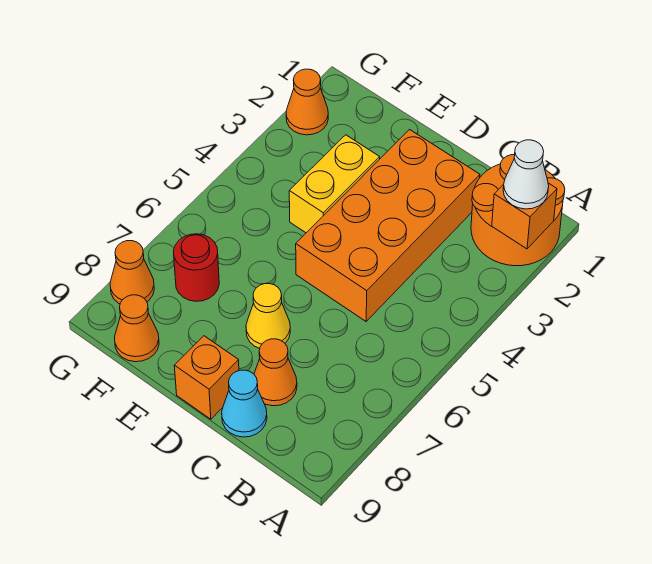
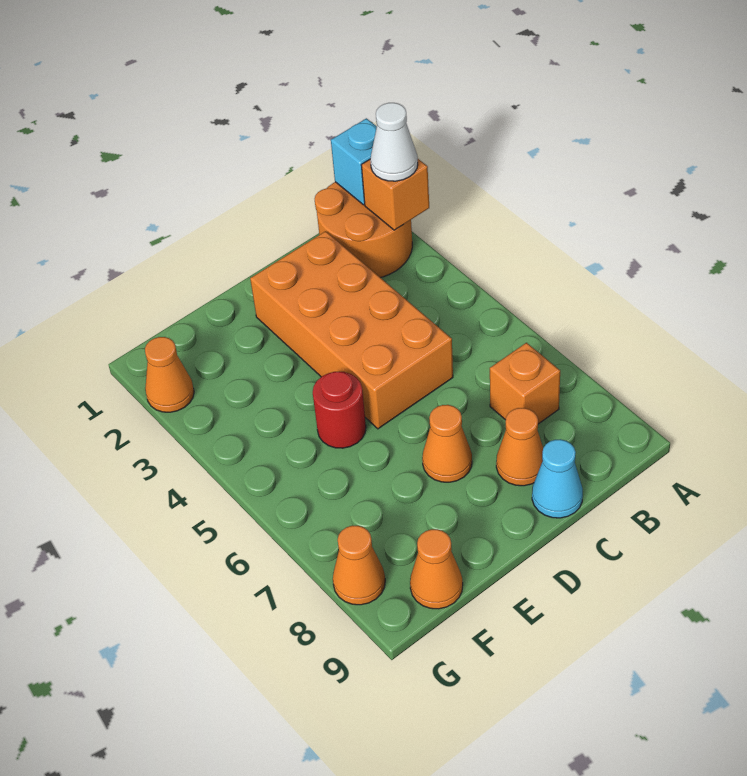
none -> cyan brick A1 level 2
yellow cone D7 level 1 -> orange cone D7 level 1
orange brick D9 level 1 -> orange brick B7 level 1
yellow brick E3:E4 level 1 -> none
red round brick F7 level 1 -> red round brick E5 level 1

